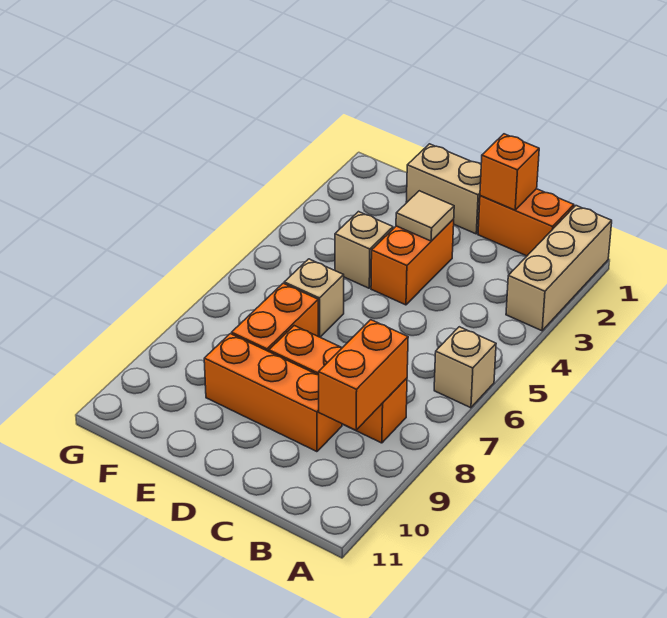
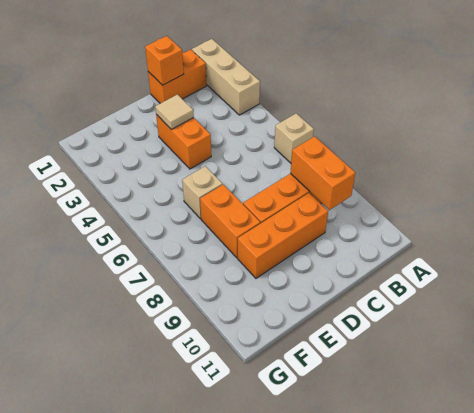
tan brick D1:E1 level 1 -> none
tan brick E4 level 1 -> none

